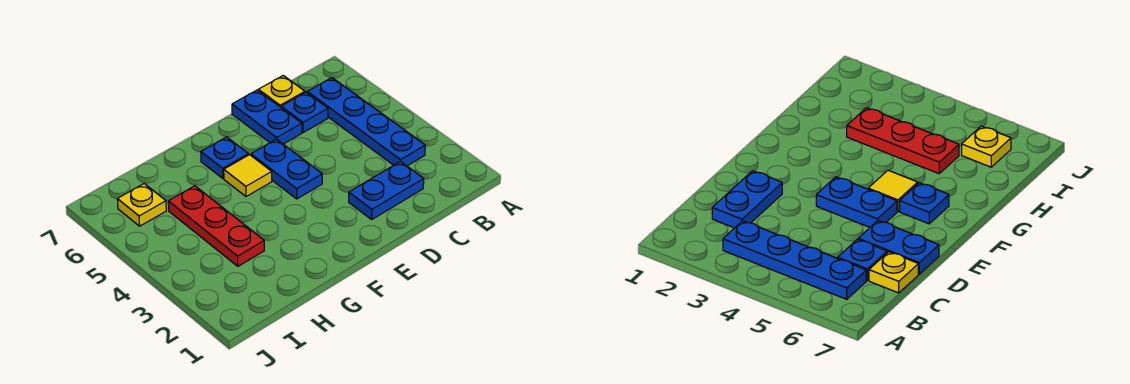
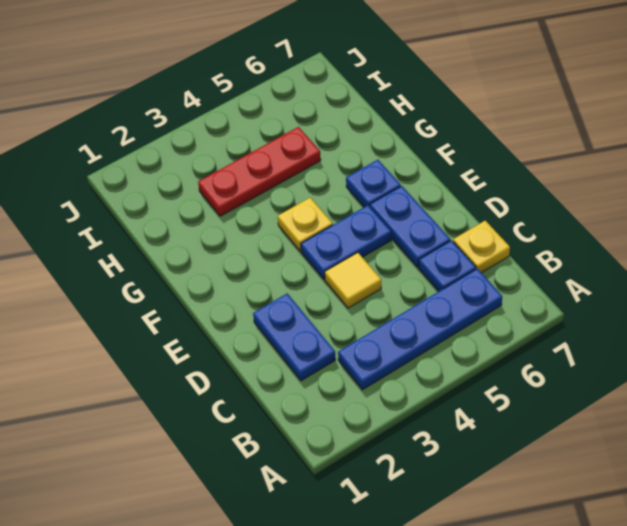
blue plate D6:D7 level 1 -> blue plate D6:E6 level 1
yellow tile F5 level 1 -> yellow tile D4 level 1
yellow plate I6 level 1 -> yellow plate F4 level 1

